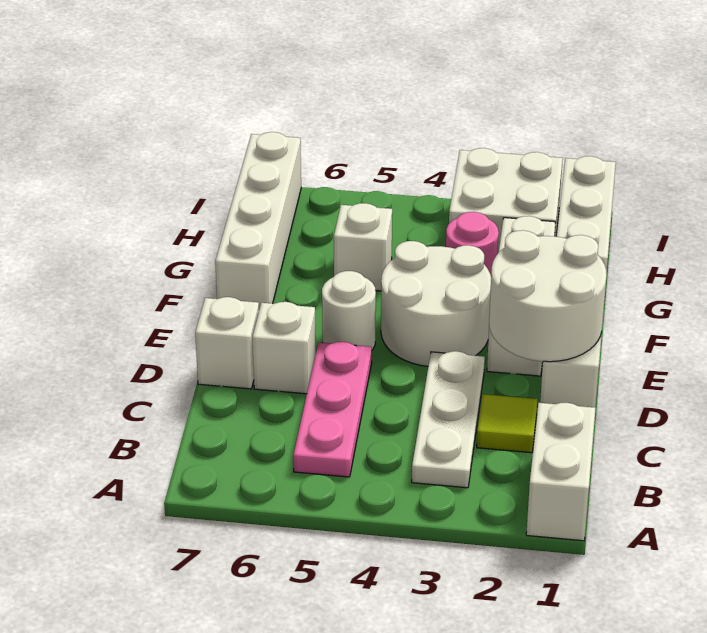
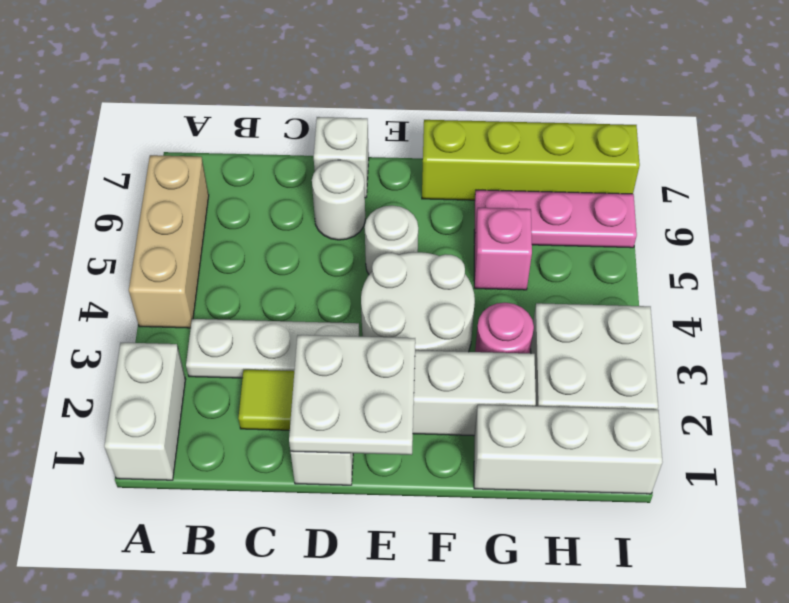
white brick A1:B1 level 1 -> white brick A1:A2 level 1
none -> tan brick A4:A6 level 1
pink plate B5:D5 level 1 -> pink plate G6:I6 level 1
white round brick D1:E2 level 2 -> white plate D1:E2 level 2
white brick D6 level 1 -> white round brick D6 level 1
white brick F7:I7 level 1 -> lime brick F7:I7 level 1
white brick G5 level 1 -> pink brick G5 level 1

